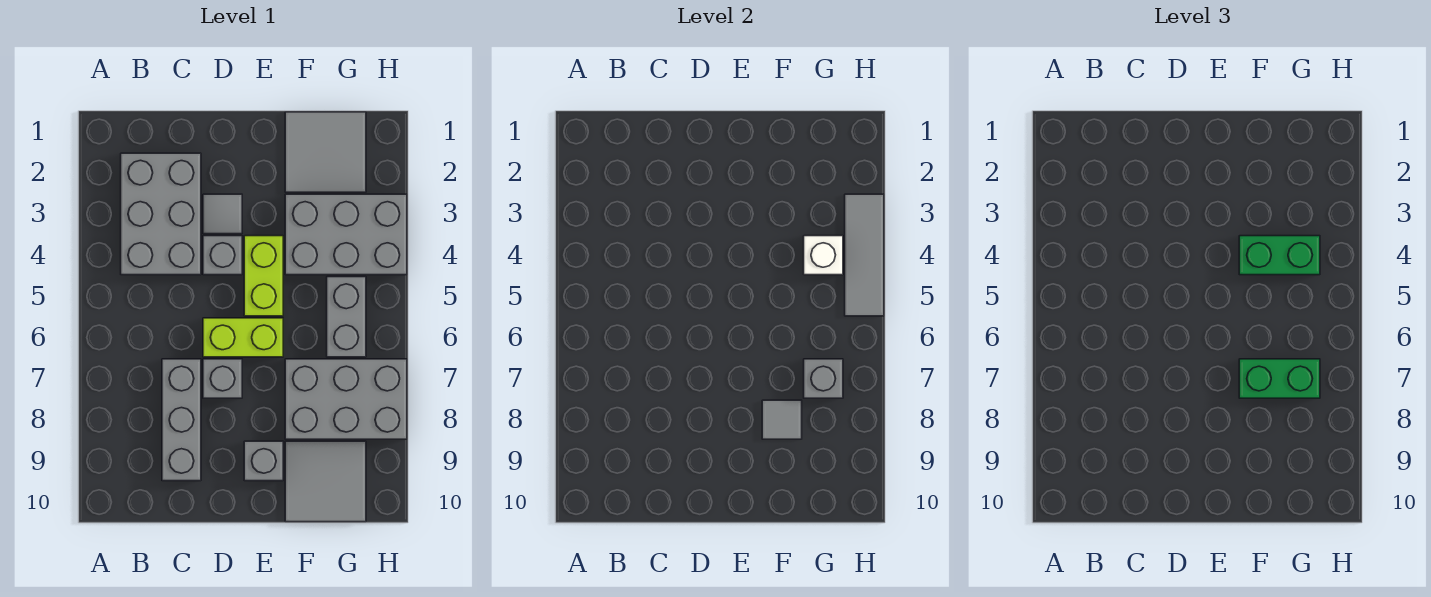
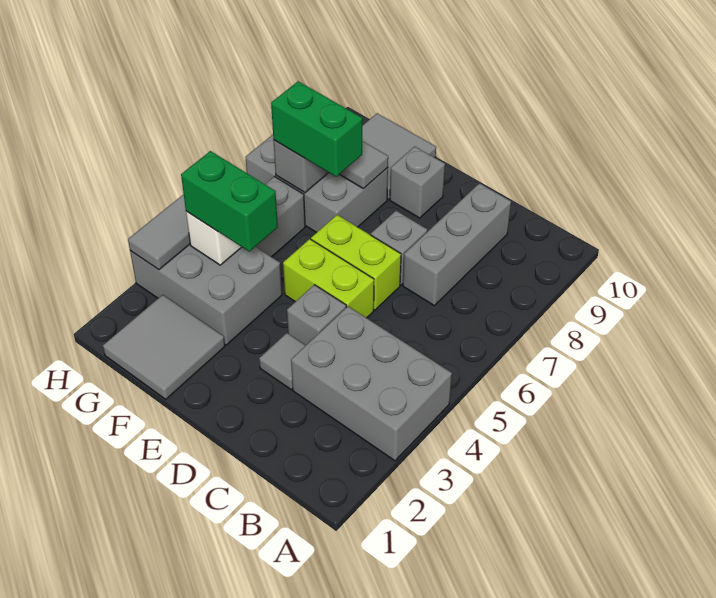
grey brick B2:C4 level 1 -> grey brick A3:C4 level 1
lime brick E4:E5 level 1 -> lime brick D5:E5 level 1

